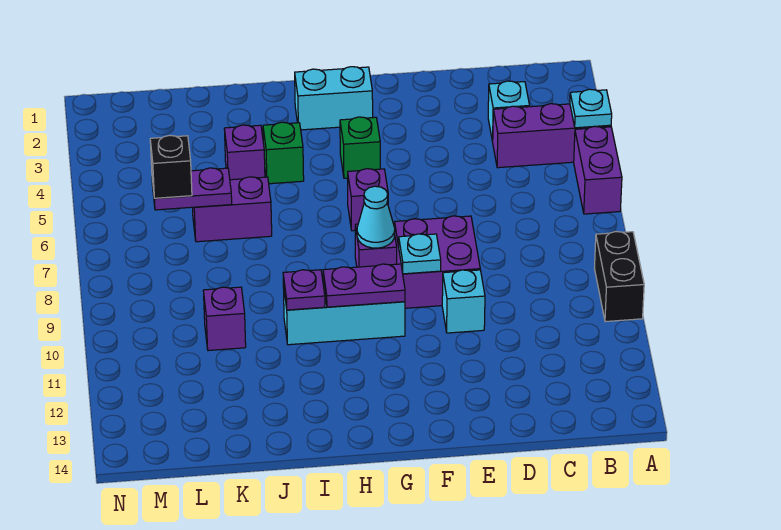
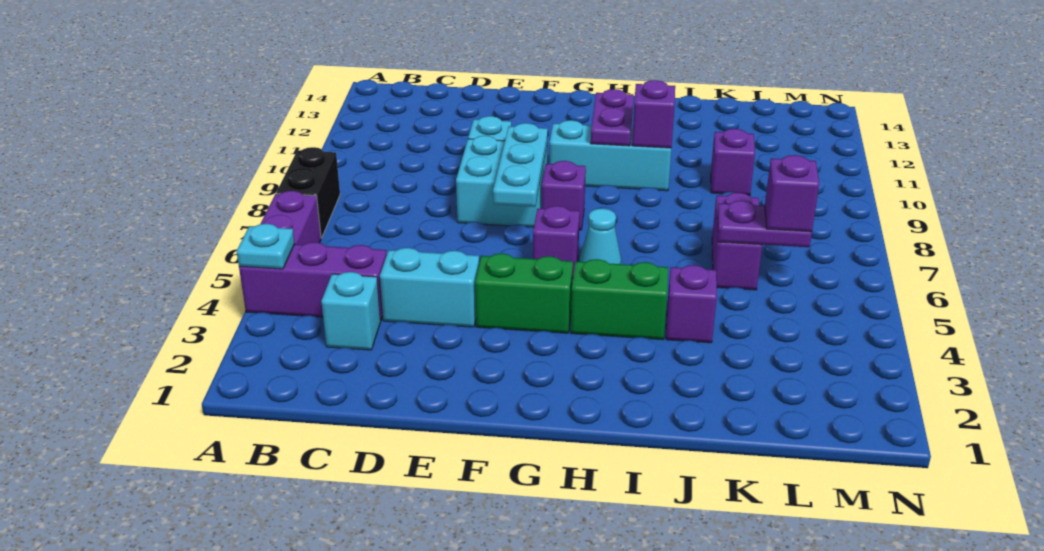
black brick A9:A10 level 1 -> black brick A7:A8 level 1
purple brick E8:F9 level 1 -> cyan brick E8:F9 level 1
cyan plate F9 level 2 -> cyan plate F7:F9 level 2
cyan brick G2:H2 level 1 -> cyan brick D4:E4 level 1
green brick G4 level 1 -> green brick F4:G4 level 1
cyan cone G8 level 2 -> cyan cone H6 level 1
purple plate G10:H10 level 2 -> purple plate H10:H11 level 2
green brick I4 level 1 -> green brick H4:I4 level 1
purple plate I10 level 2 -> purple brick I10 level 2
purple brick J6:K6 level 1 -> purple brick K6:K7 level 1
black brick L6 level 3 -> purple brick L6 level 3

